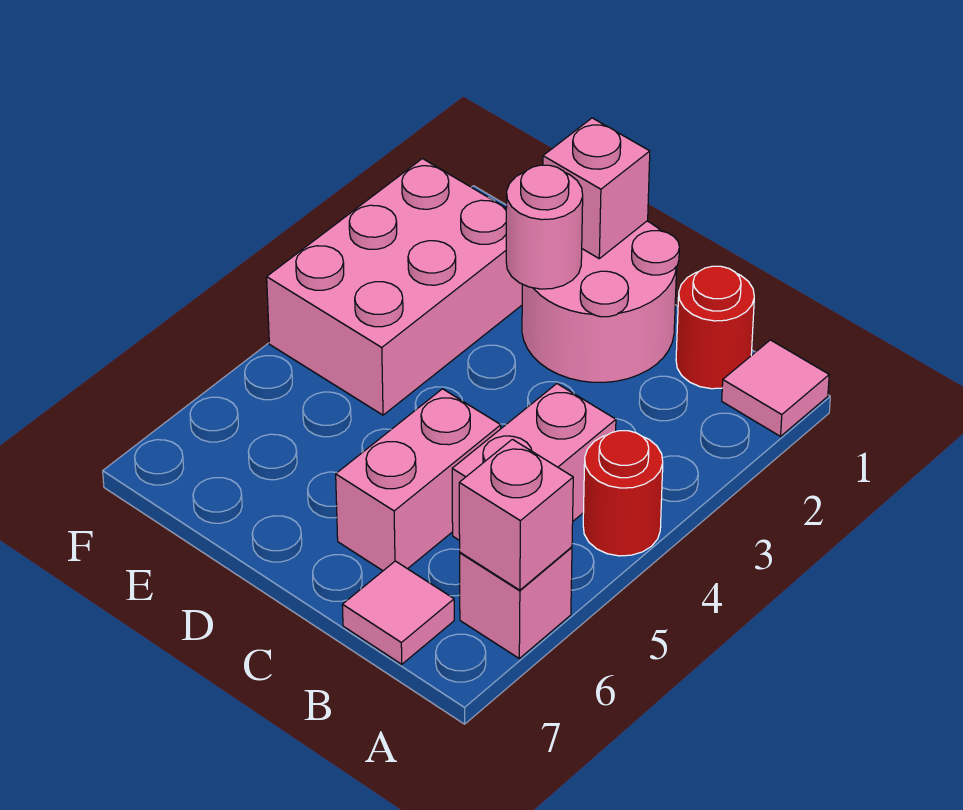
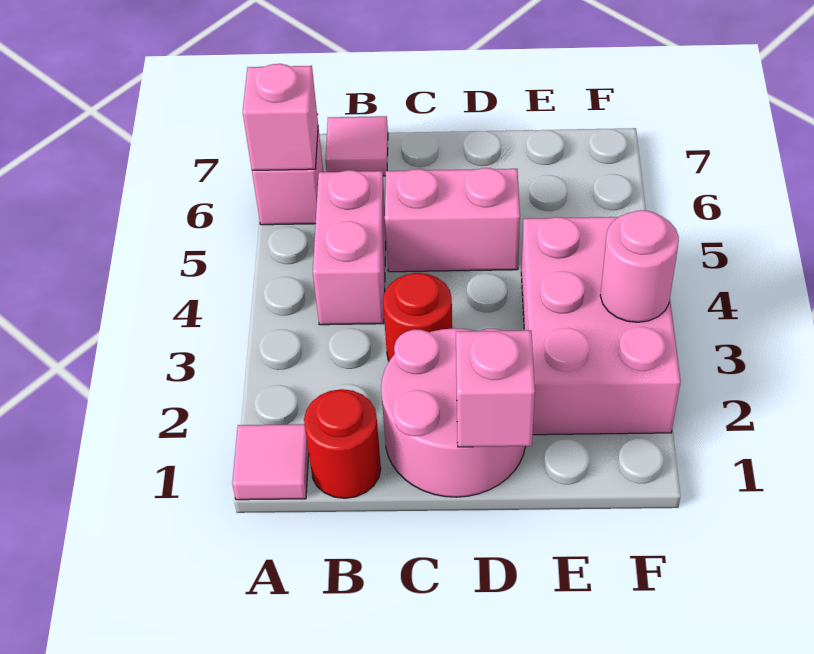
red round brick A4 level 1 -> red round brick C3 level 1
pink brick C5:C6 level 1 -> pink brick C5:D5 level 1
pink round brick D2 level 2 -> pink round brick F3 level 2

